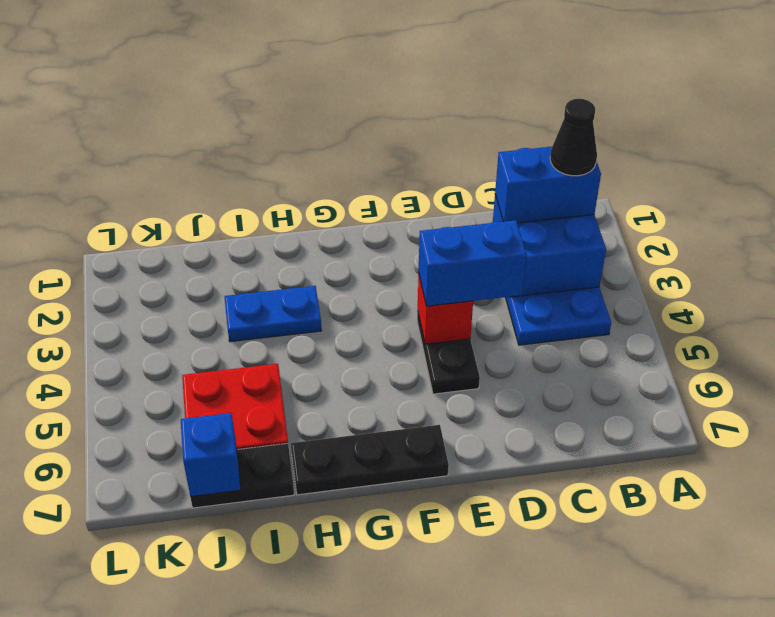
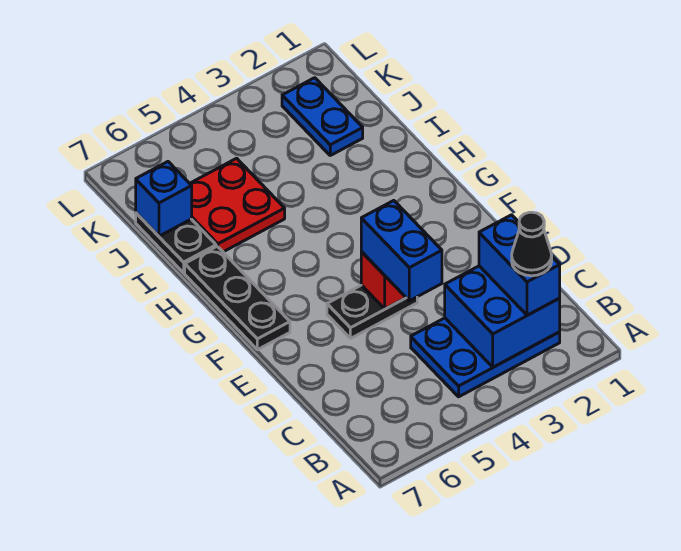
blue plate H3:I3 level 1 -> blue plate J2:K2 level 1

